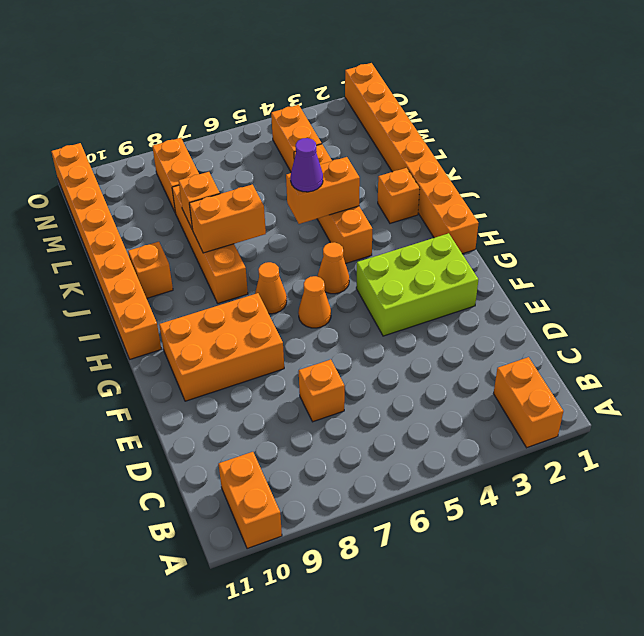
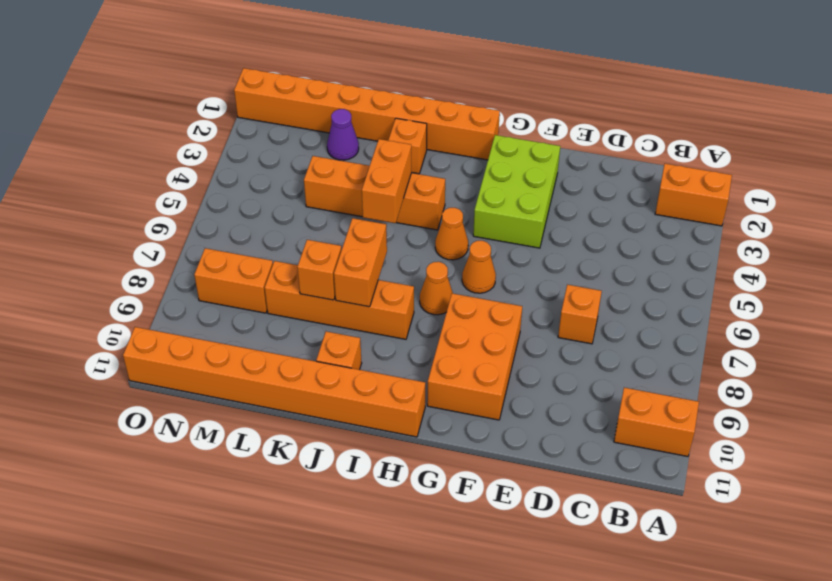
purple cone J5 level 3 -> purple cone L2 level 1
orange brick M4:N4 level 1 -> none

